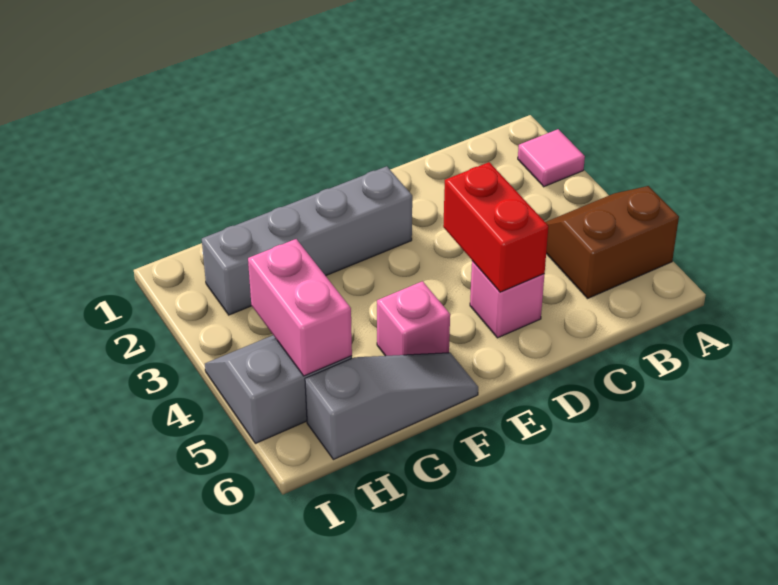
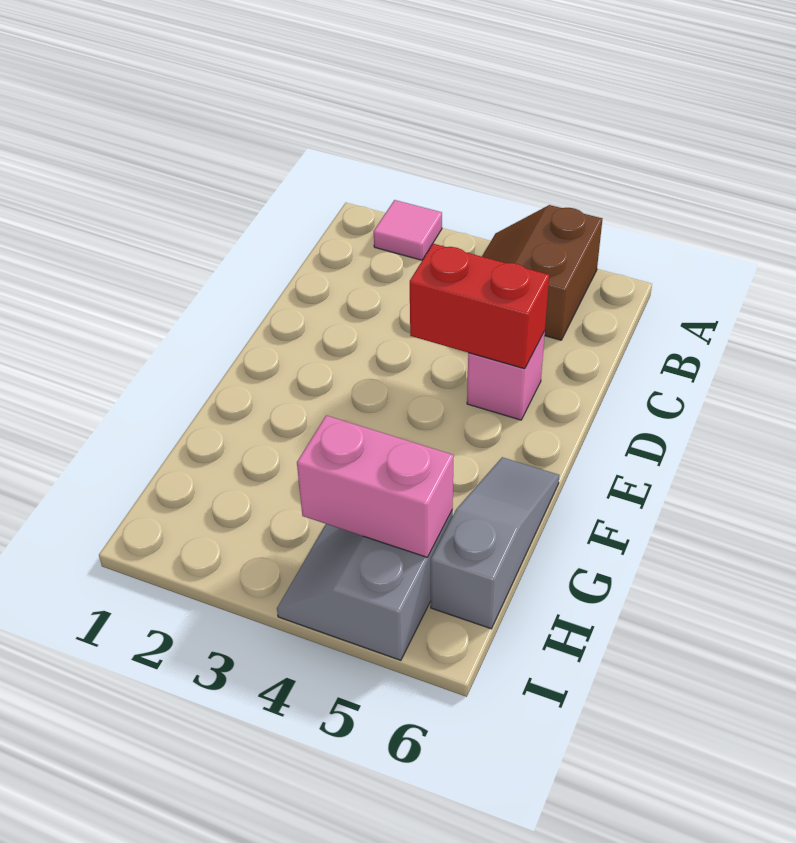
grey brick E2:H2 level 1 -> none
pink brick F5 level 1 -> none

